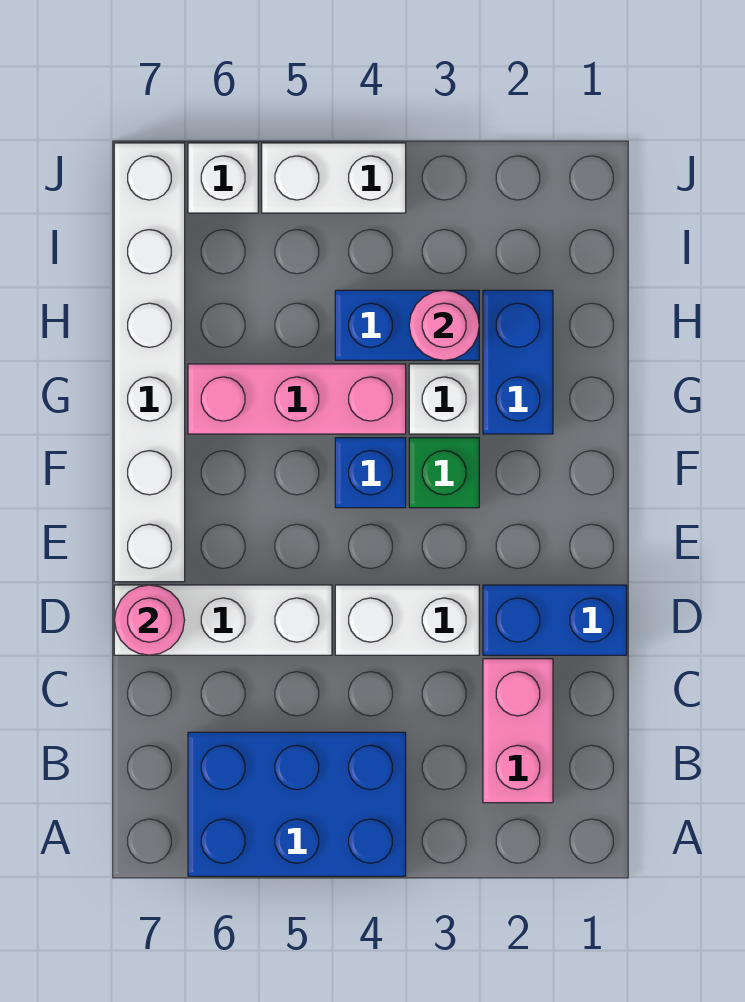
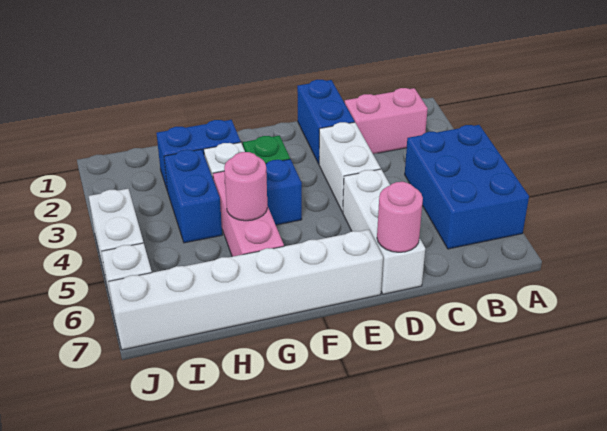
pink round brick H3 level 2 -> pink round brick G5 level 2

